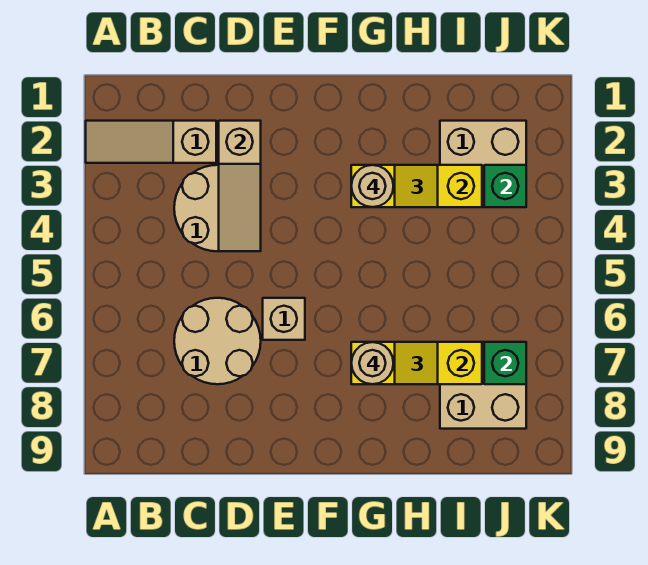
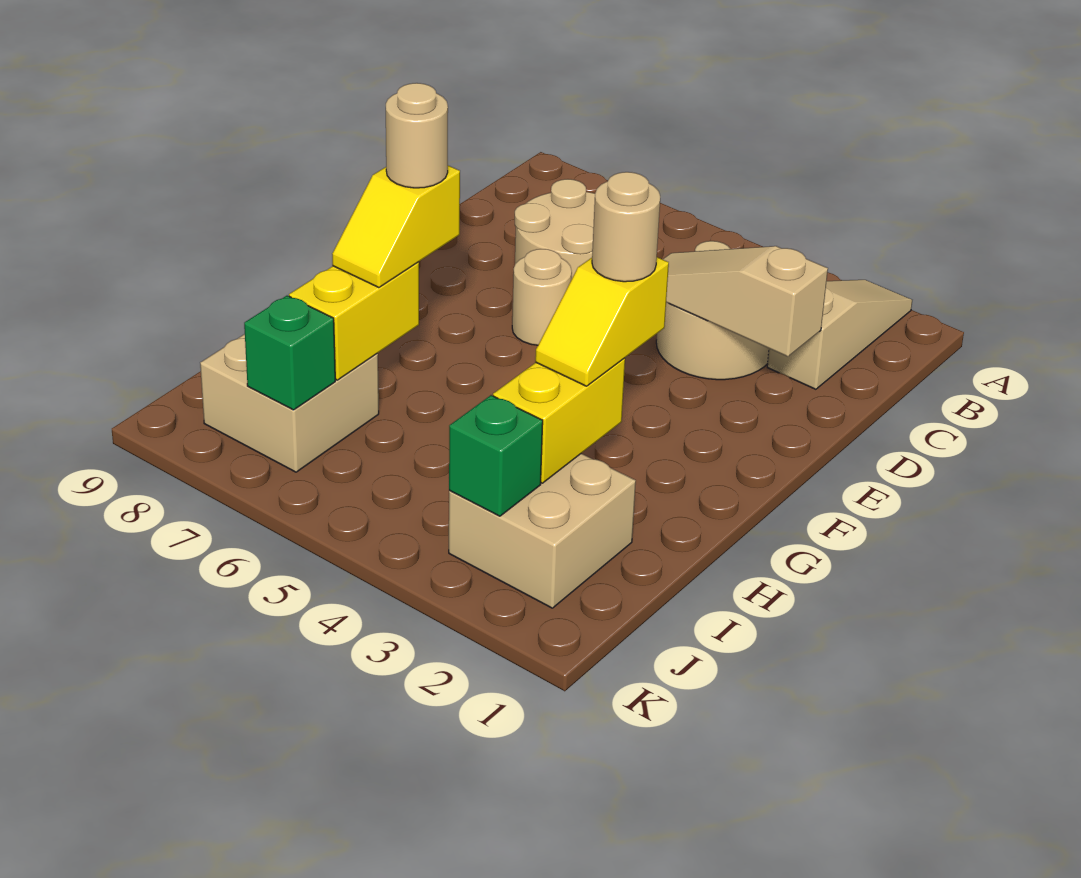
tan brick E6 level 1 -> tan round brick E6 level 1

